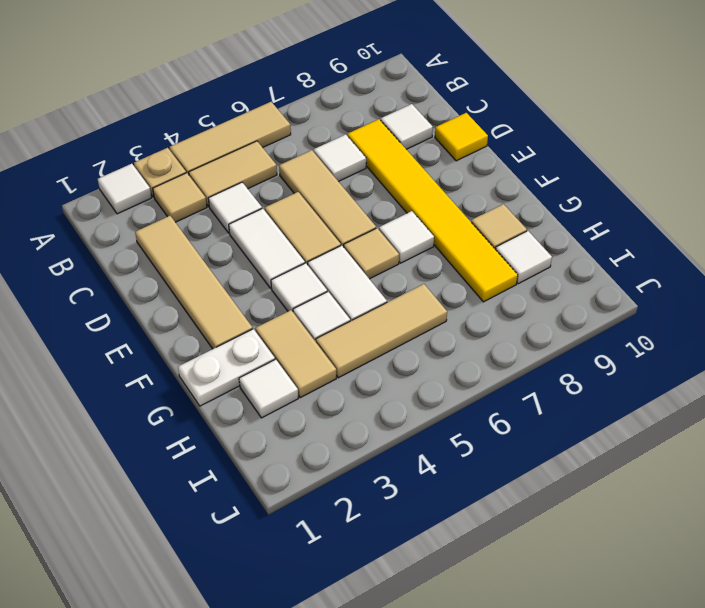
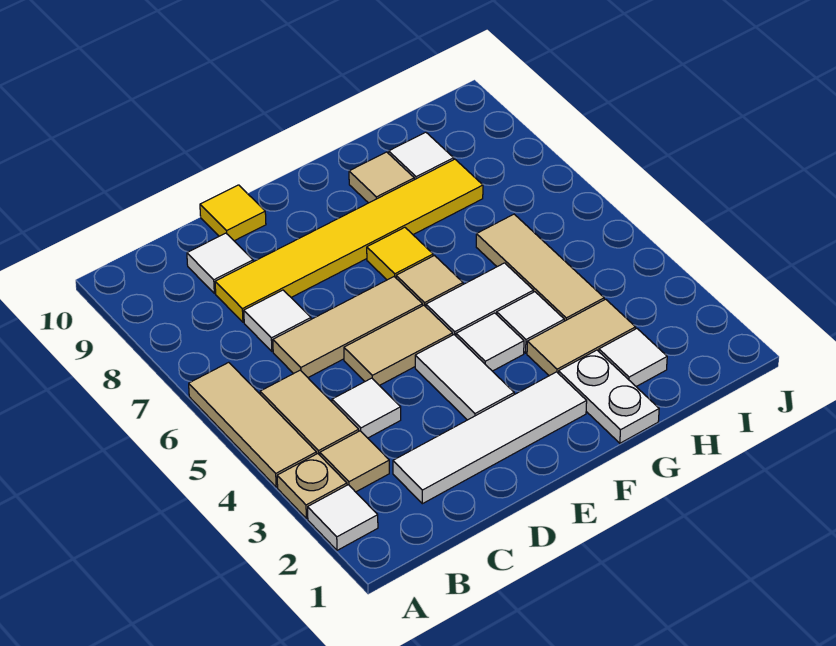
tan tile C2:F2 level 1 -> white tile C2:F2 level 1
white tile D4:E4 level 1 -> white tile E3:E4 level 1
white tile F7 level 1 -> yellow tile F7 level 1

